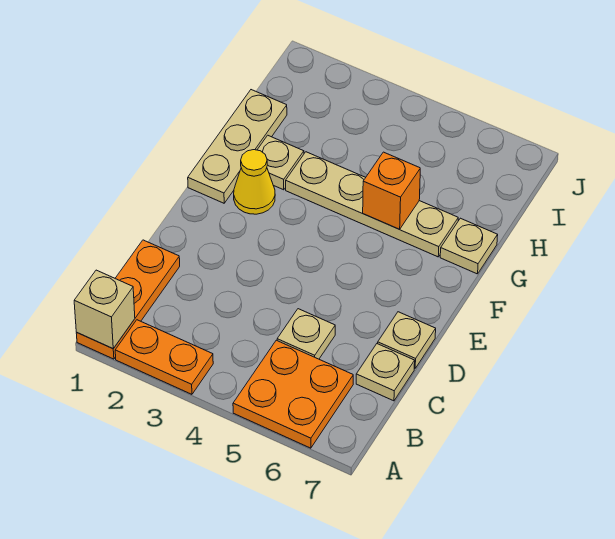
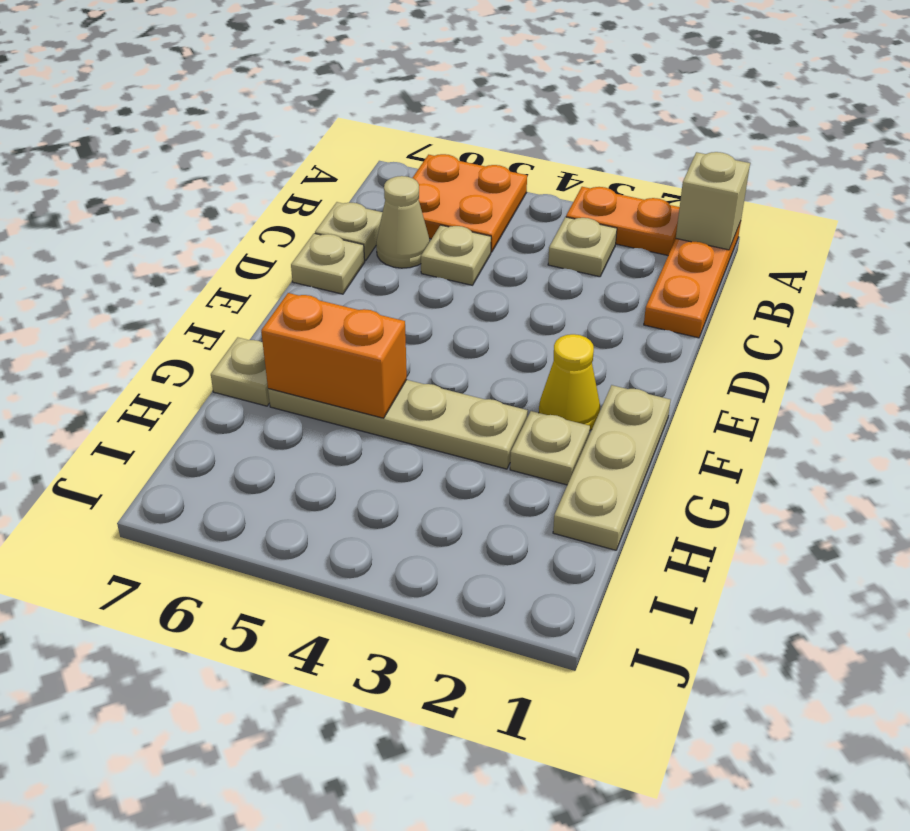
none -> tan plate B3 level 1
none -> tan cone C6 level 1
orange brick G5 level 2 -> orange brick G5:G6 level 2

